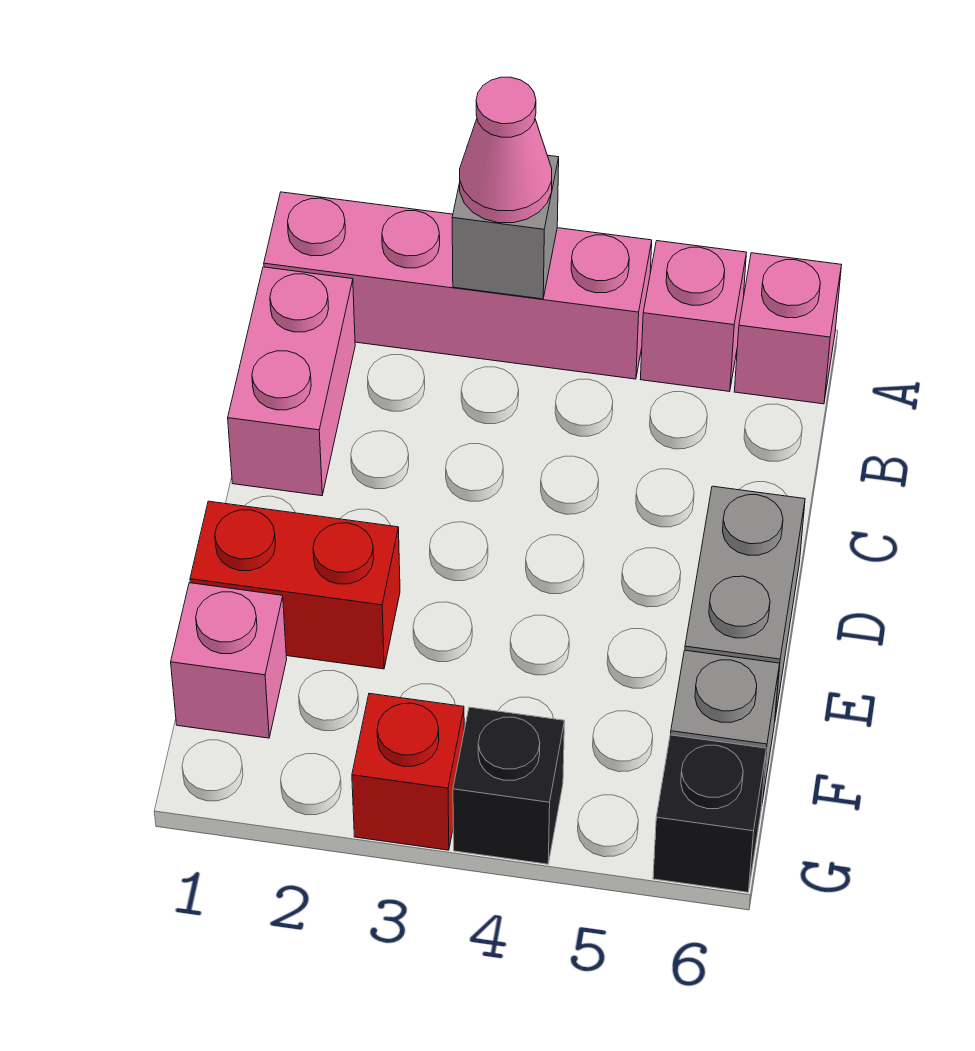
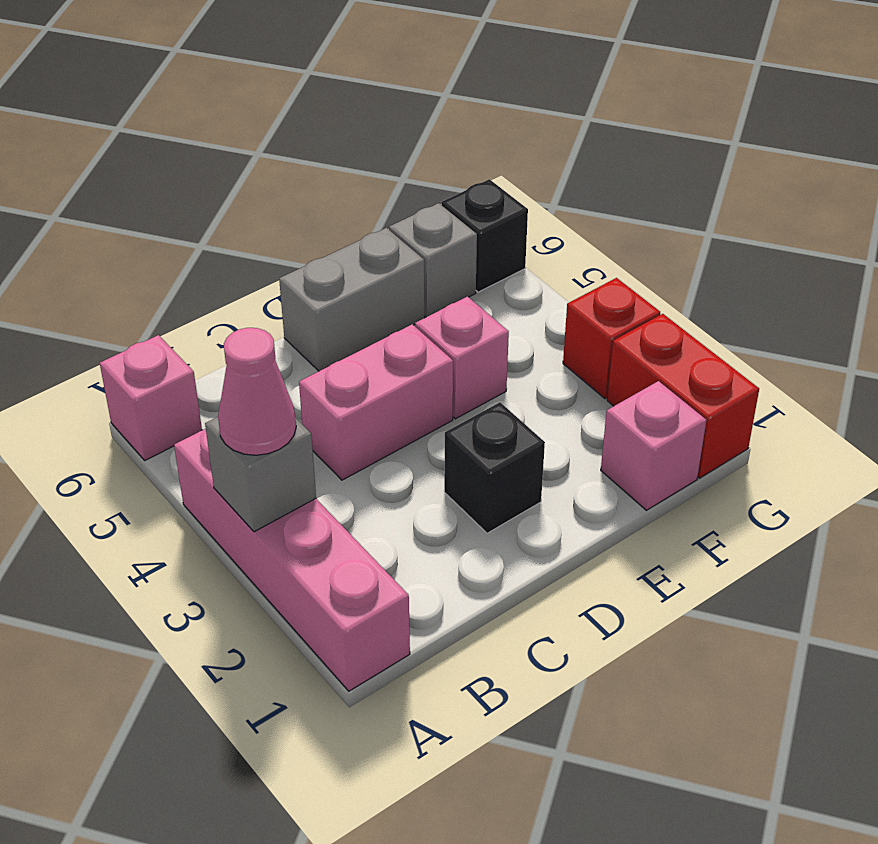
pink brick A5 level 1 -> pink brick E4 level 1
pink brick B1:C1 level 1 -> pink brick C4:D4 level 1
red brick E1:E2 level 1 -> red brick G1:G2 level 1
black brick G4 level 1 -> black brick D2 level 1

